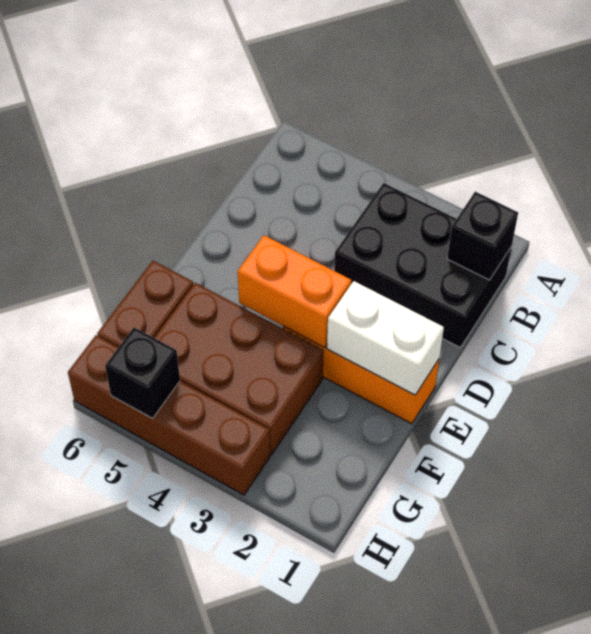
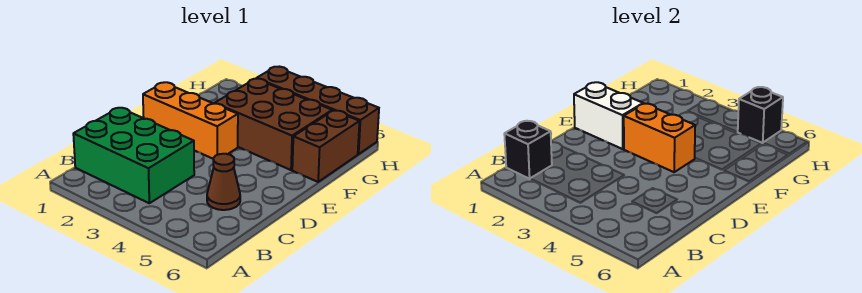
black brick B1:C3 level 1 -> green brick B1:C3 level 1
none -> brown cone C5 level 1

